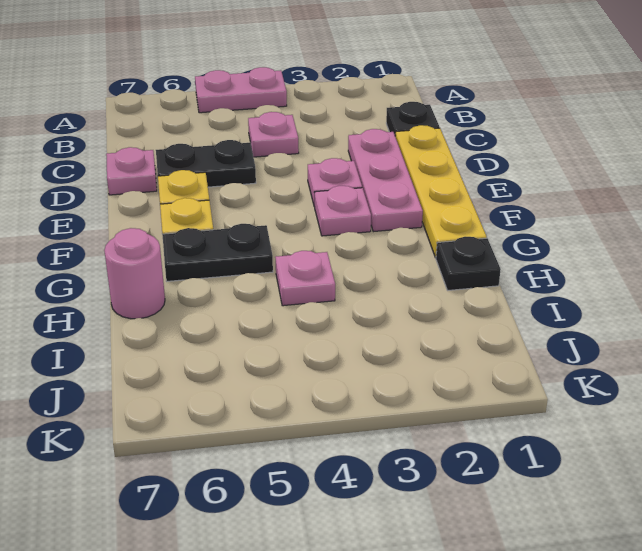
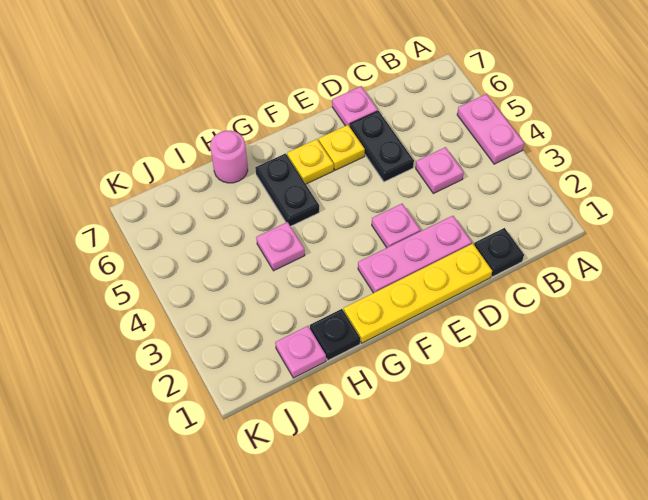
pink plate F3 level 1 -> pink plate I1 level 1

